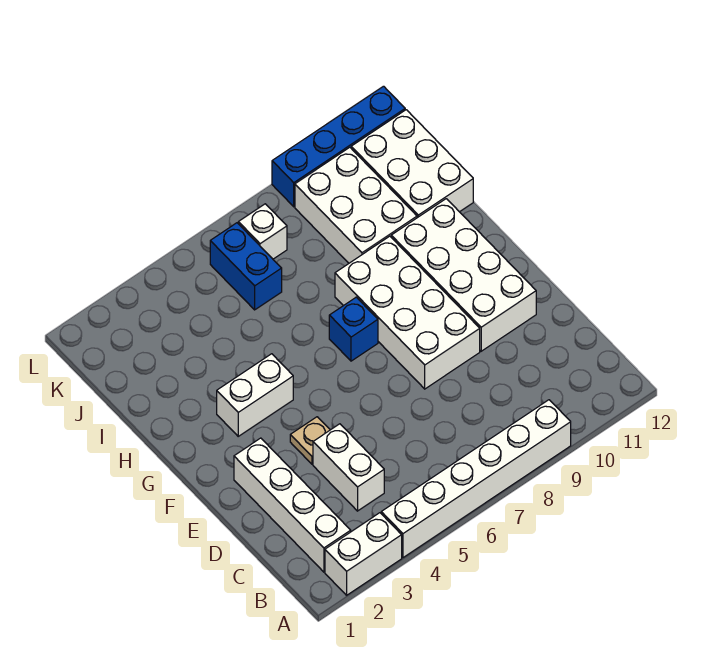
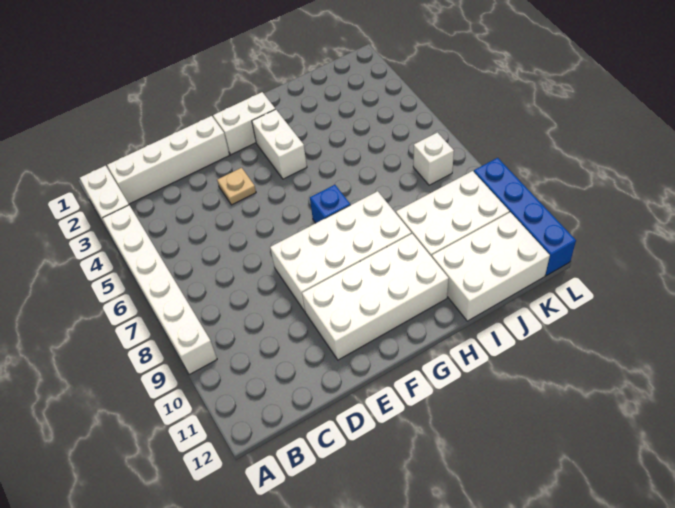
white brick C4:D4 level 1 -> white brick F2:G2 level 1
blue brick J6:K6 level 1 -> none

